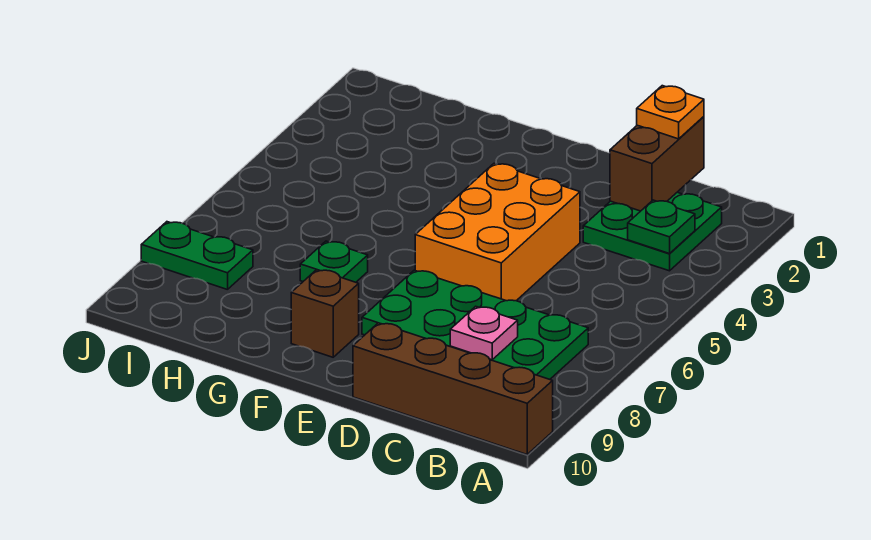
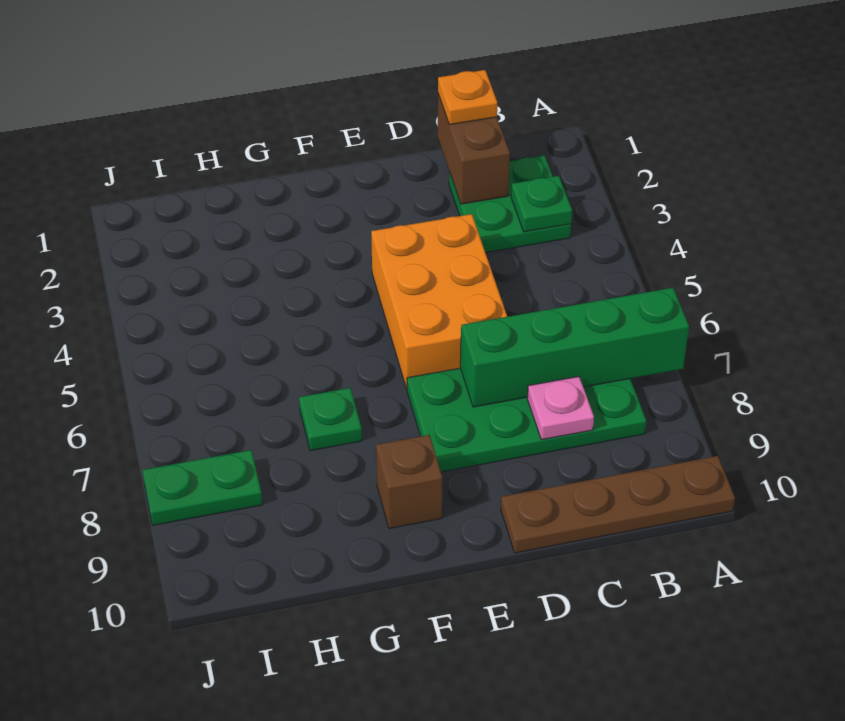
none -> green brick A7:D7 level 2
brown brick A10:D10 level 1 -> brown plate A10:D10 level 1

